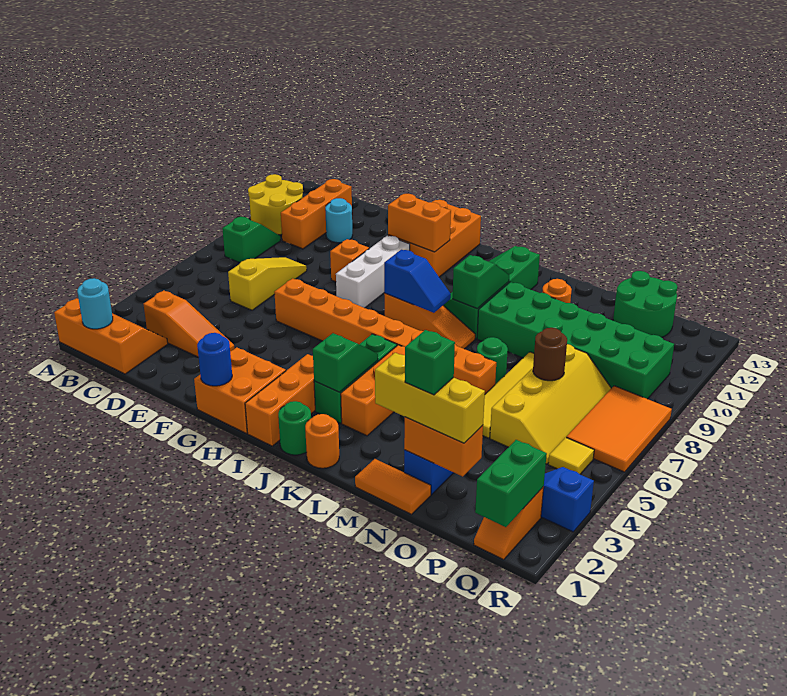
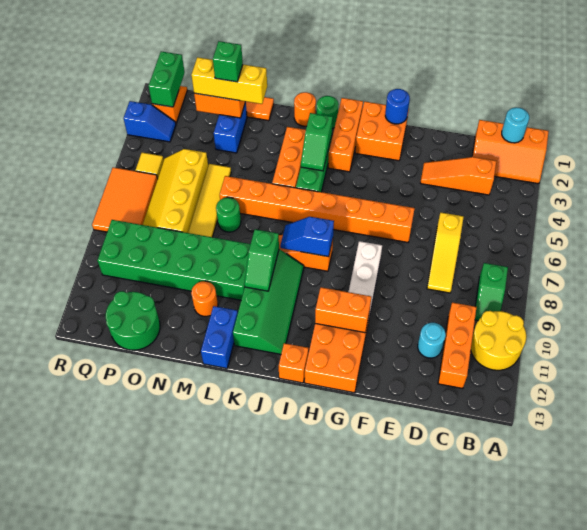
orange brick F9 level 1 -> orange brick I13 level 1
none -> blue brick L12:L13 level 1
brown round brick O7 level 2 -> none

